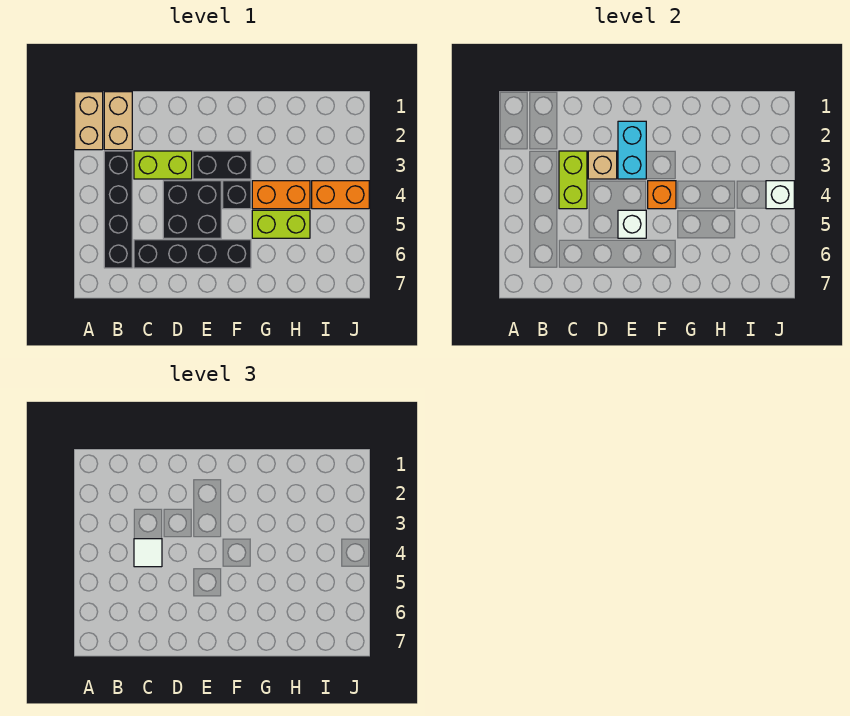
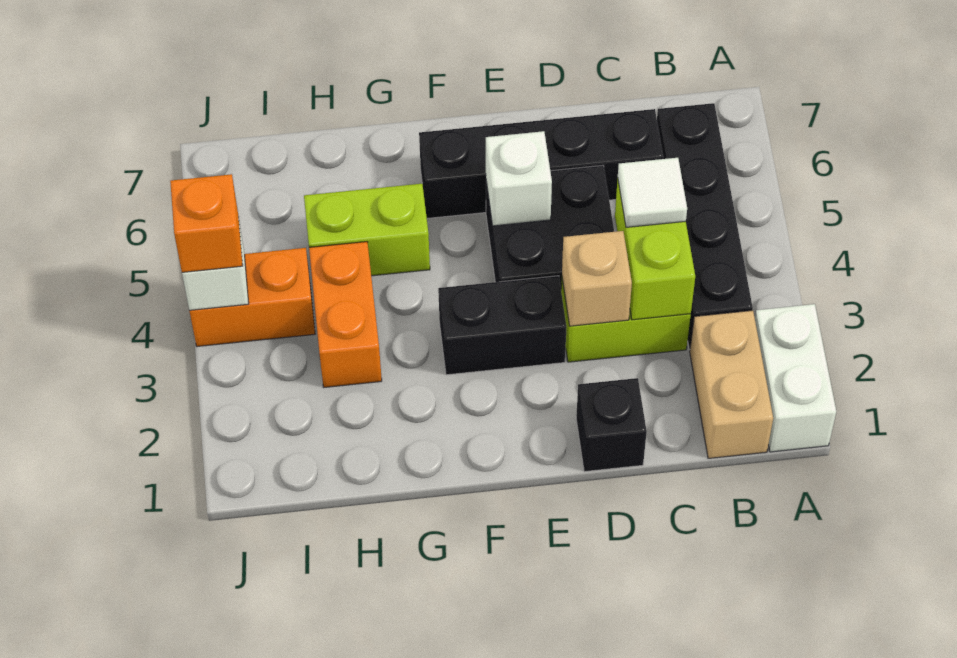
tan brick A1:A2 level 1 -> white brick A1:A2 level 1
cyan brick E2:E3 level 2 -> none
black brick F4 level 1 -> black brick D1 level 1
orange brick F4 level 2 -> orange brick J4 level 3
orange brick G4:H4 level 1 -> orange brick H3:H4 level 1

